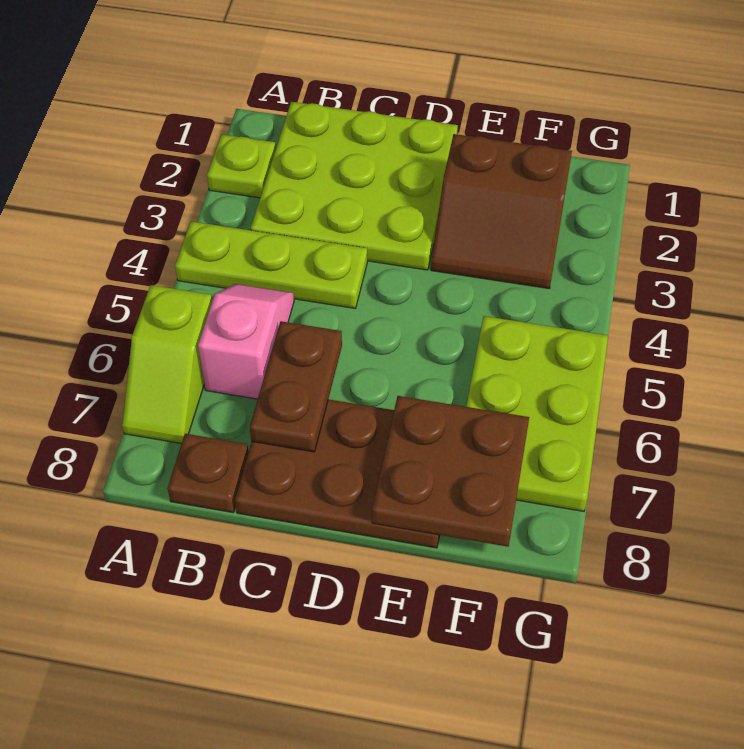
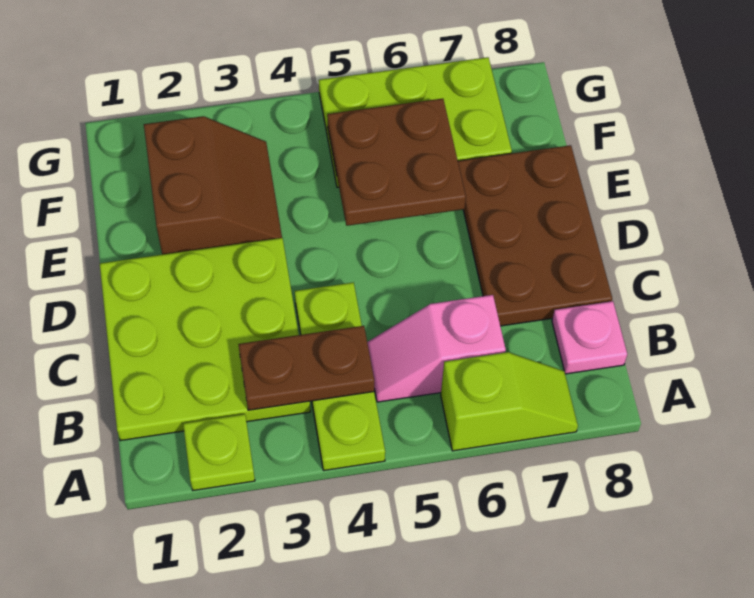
brown plate B8 level 1 -> pink plate B8 level 1
brown plate C6:C7 level 2 -> brown plate B3:B4 level 2
brown plate E7:F8 level 2 -> brown plate E5:F6 level 2

